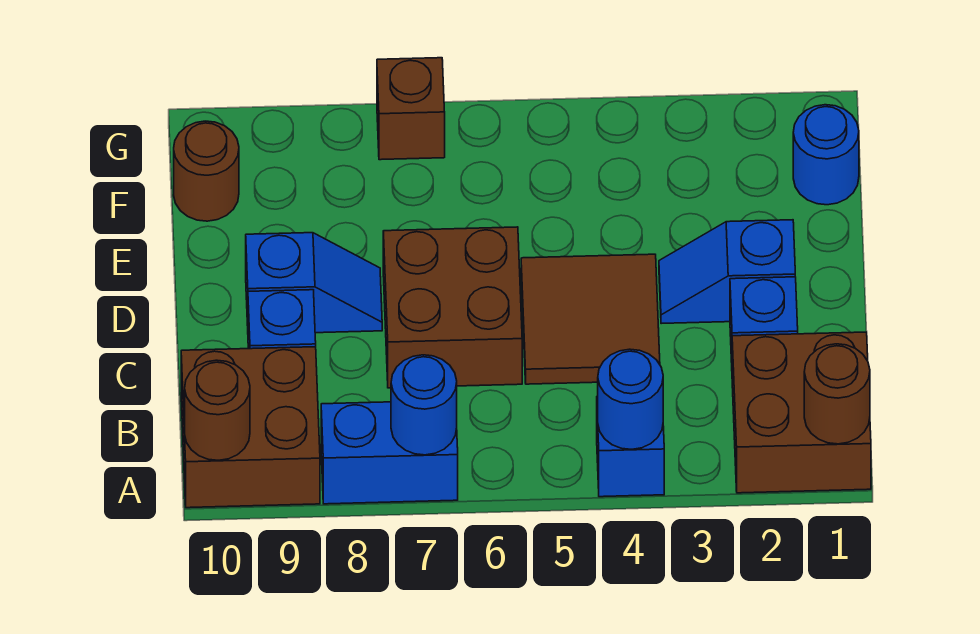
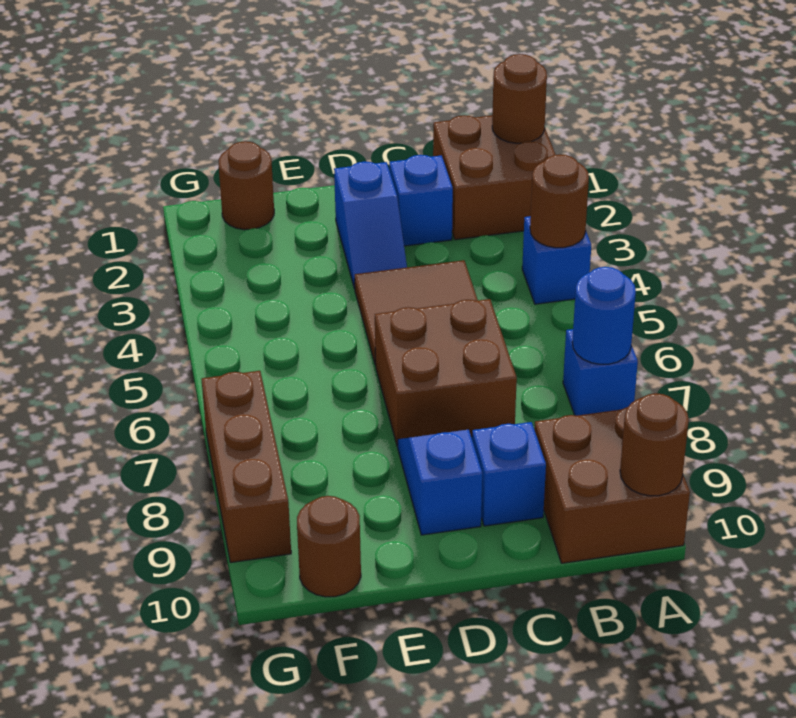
blue round brick A4 level 2 -> brown round brick A4 level 2
blue brick A7:A8 level 1 -> blue brick A7 level 1
blue round brick F1 level 1 -> brown round brick F1 level 1
brown brick G7 level 1 -> brown brick G7:G9 level 1

